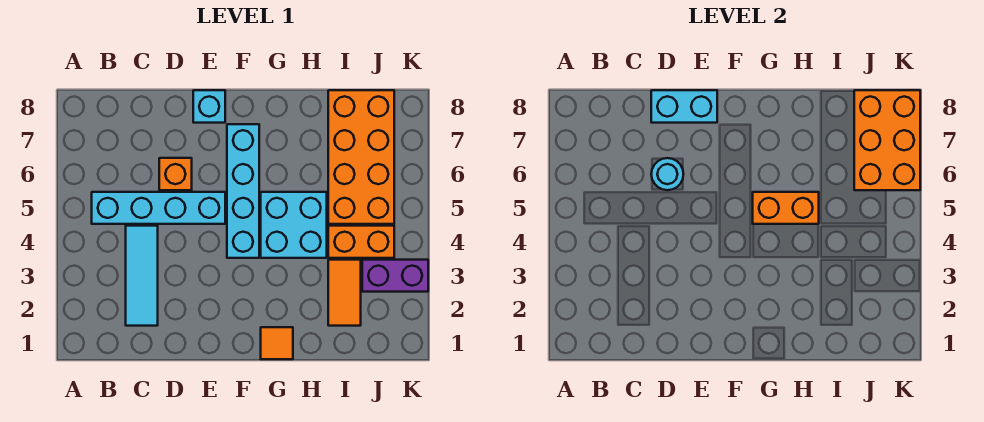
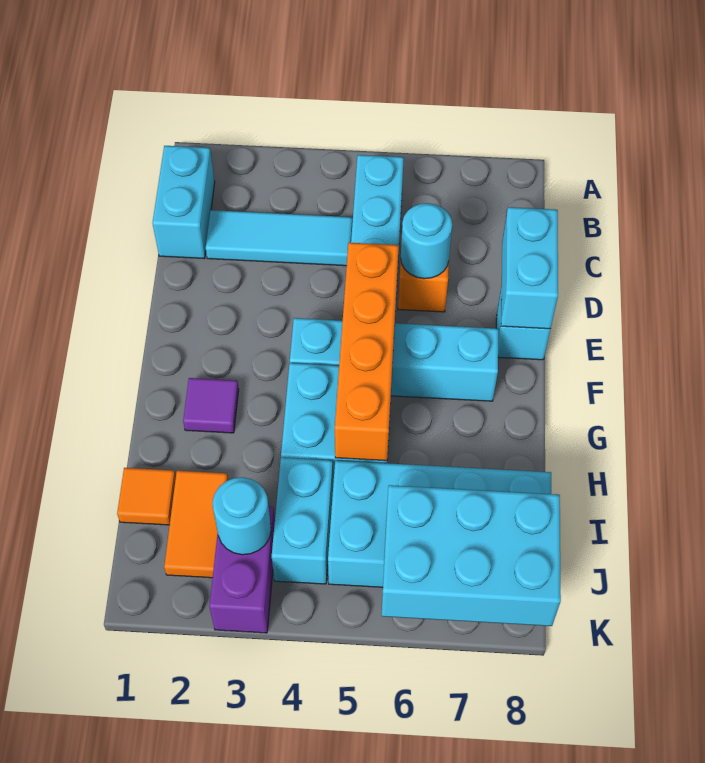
none -> cyan brick B1:C1 level 1
orange tile G1 level 1 -> orange tile I1 level 1
none -> purple tile G2 level 1
orange brick G5:H5 level 2 -> orange brick E5:H5 level 2
orange tile I2:I3 level 1 -> orange tile I2:J2 level 1
orange brick I4:J4 level 1 -> cyan brick I4:J4 level 1
orange brick I5:J8 level 1 -> cyan brick I5:J8 level 1
none -> cyan round brick J3 level 2
orange brick J6:K8 level 2 -> cyan brick J6:K8 level 2

